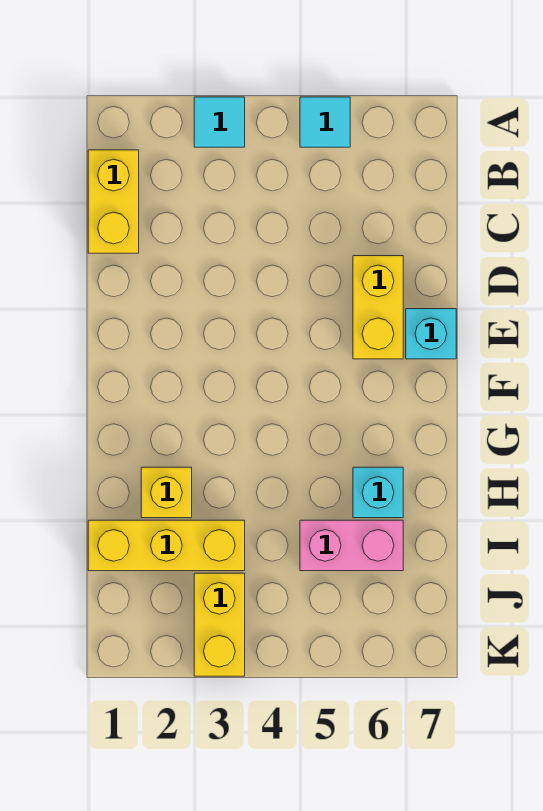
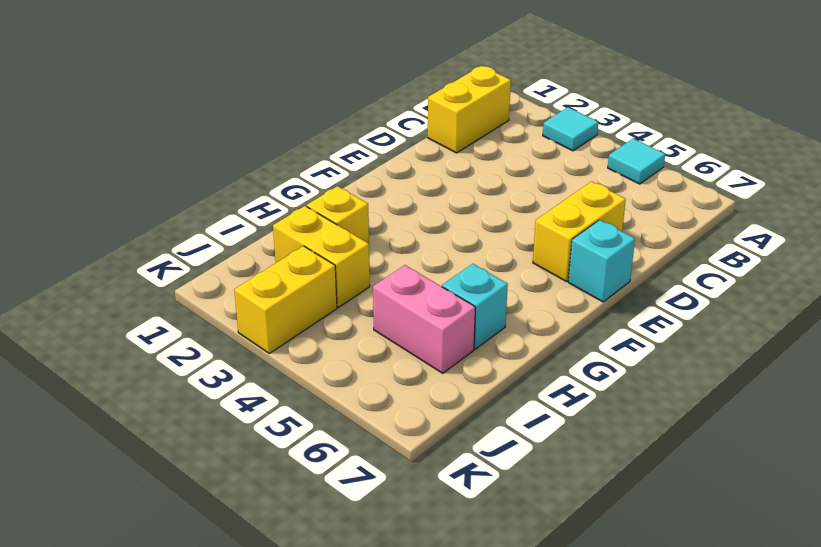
yellow brick I1:I3 level 1 -> yellow brick I2:I3 level 1

